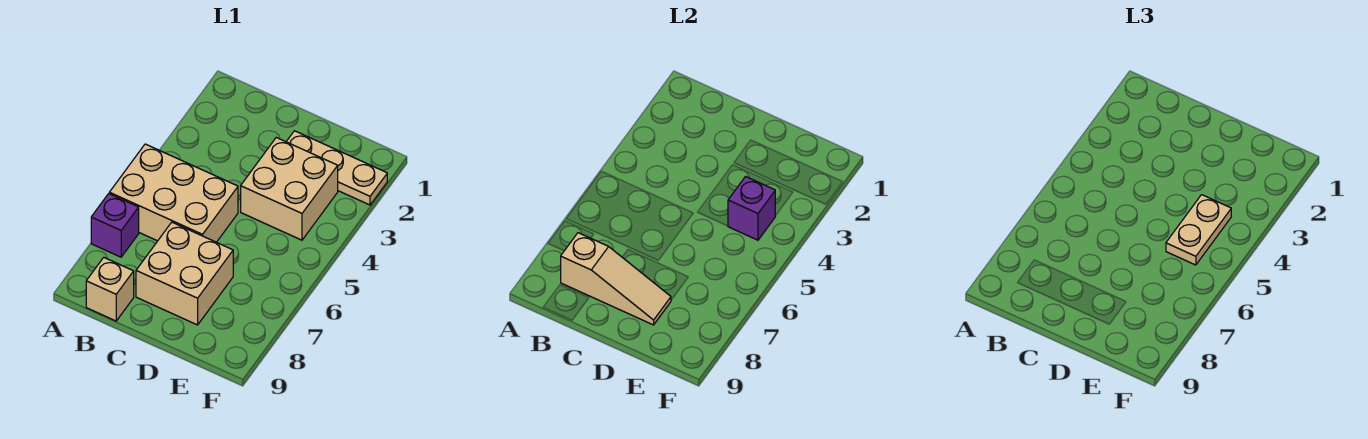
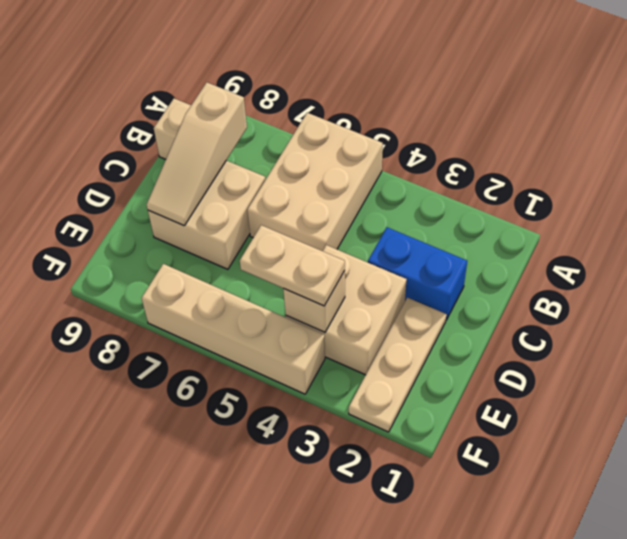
purple brick A7 level 1 -> none
none -> blue brick C2:C3 level 1
purple brick E4 level 2 -> tan brick E4 level 2
none -> tan brick F4:F7 level 1

